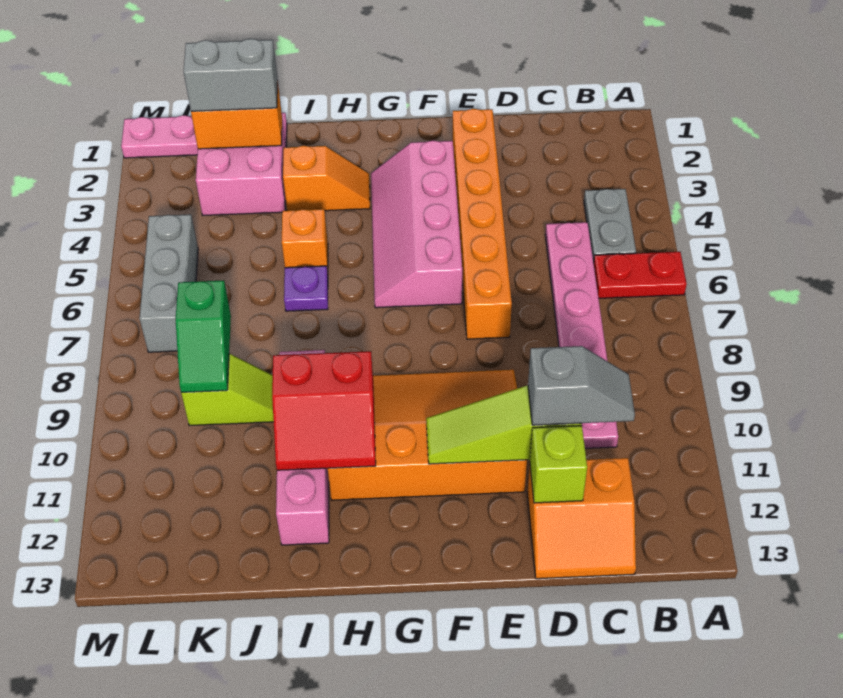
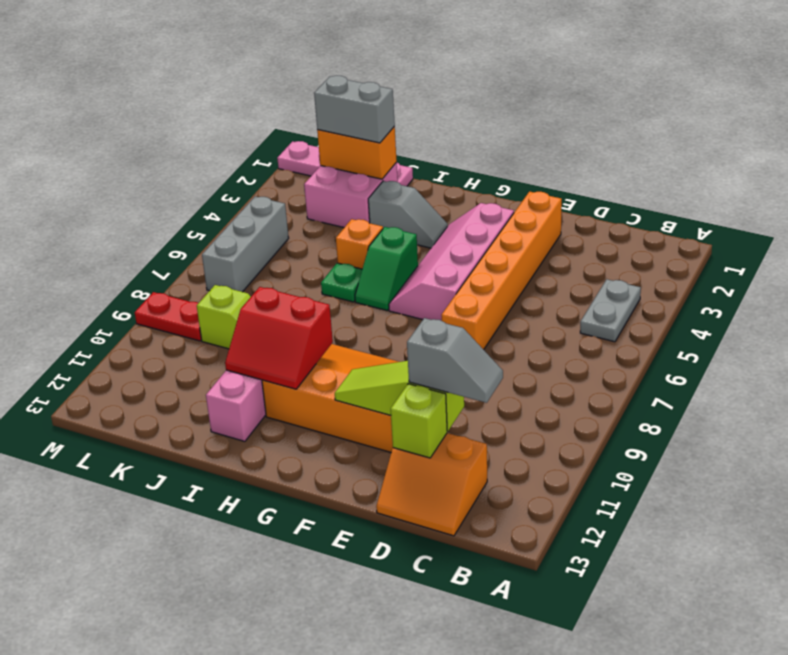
red plate A6:B6 level 1 -> red plate L9:M9 level 1
pink plate C5:C10 level 1 -> none
orange slope H3:I3 level 1 top I -> grey slope H3:I3 level 1 top I
purple plate I6 level 1 -> green plate I6 level 1
green slope K8:K9 level 2 top 8 -> green slope H5:H6 level 1 top 5

